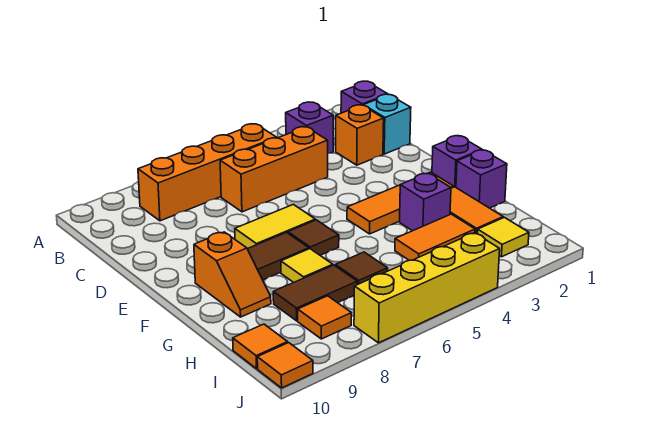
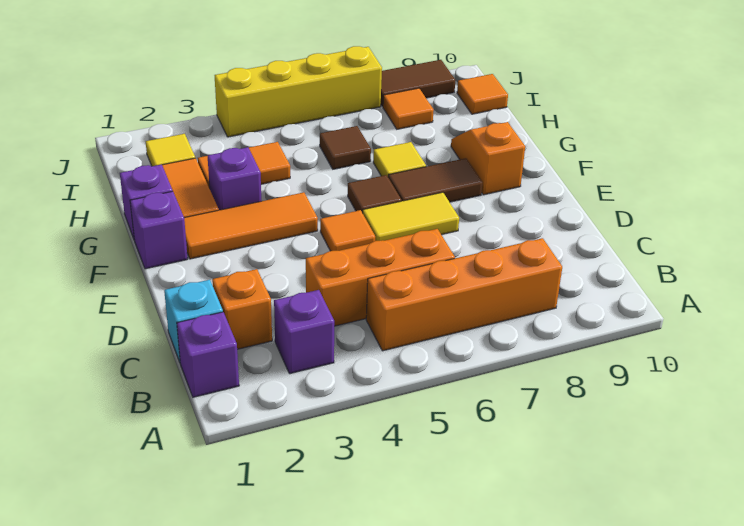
brown tile H7:H8 level 1 -> brown tile J8:J9 level 1
orange tile J10 level 1 -> orange tile E5 level 1

